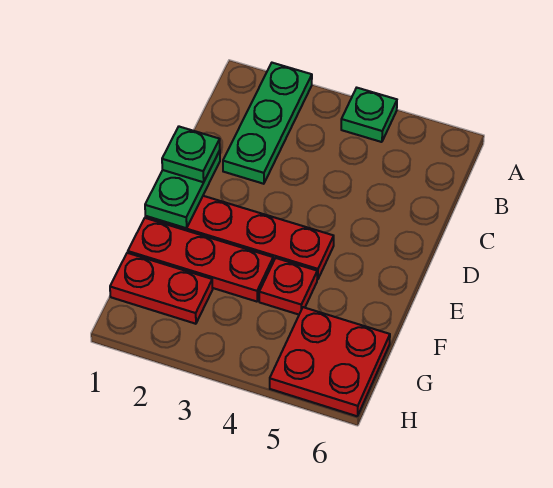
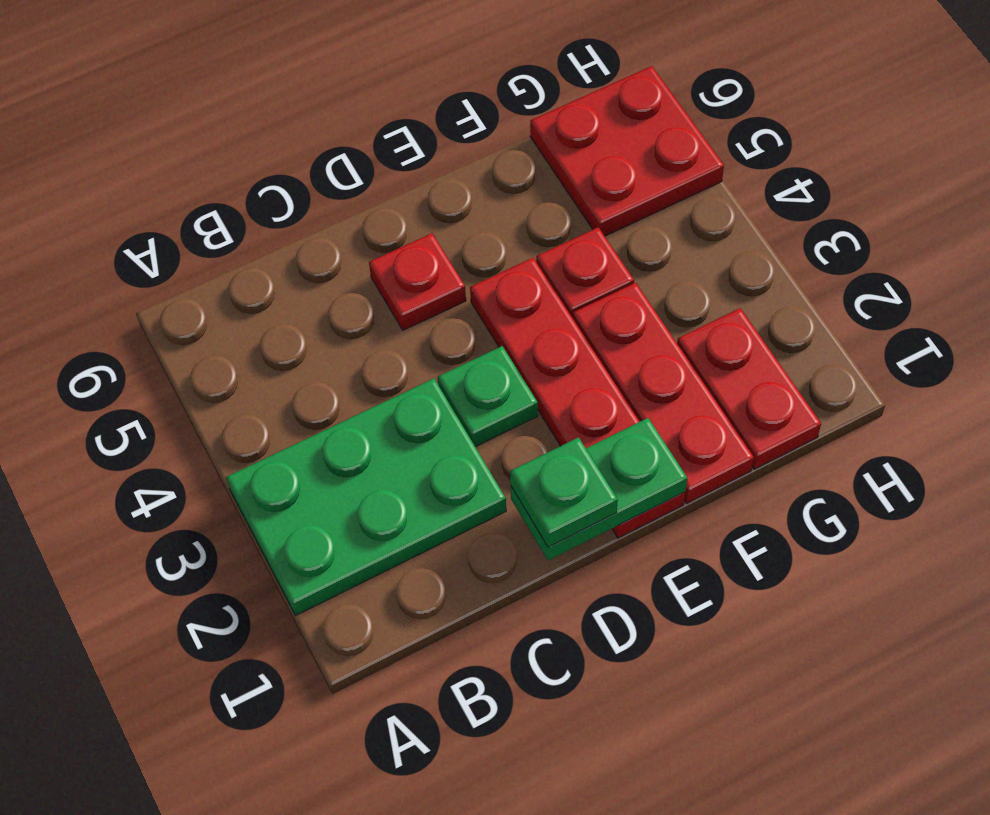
green plate A2:C2 level 1 -> green plate A2:C3 level 1
green plate A4 level 1 -> green plate D3 level 1
none -> red plate D5 level 1

